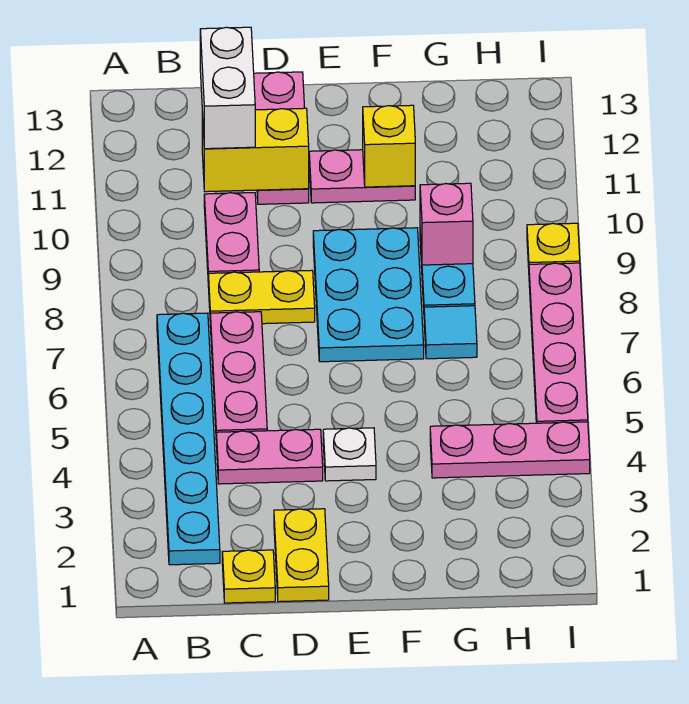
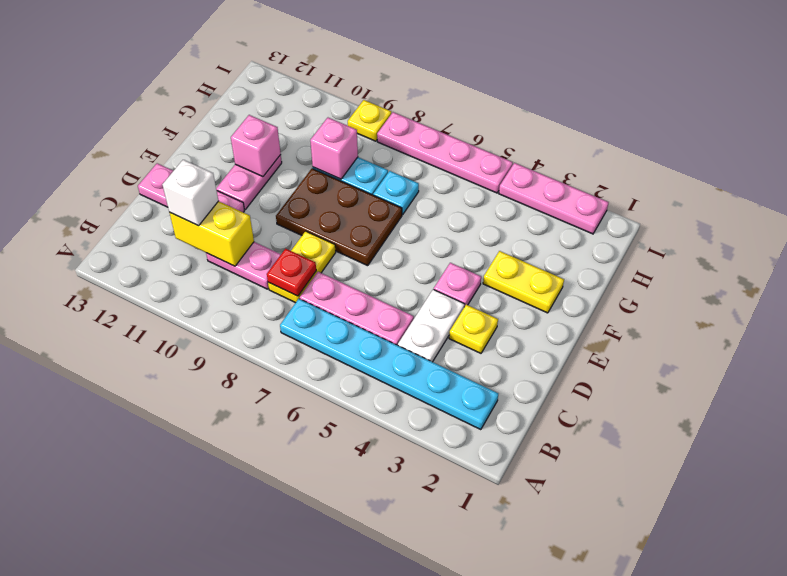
yellow plate C1 level 1 -> yellow plate D3 level 1
pink plate C4:D4 level 1 -> white plate C4:D4 level 1
none -> red plate C8 level 2
yellow brick C11:D11 level 2 -> yellow brick C10:C11 level 2
white brick C11:C12 level 3 -> white brick C11 level 3
yellow plate D1:D2 level 1 -> yellow plate F2:F3 level 1
white plate E4 level 1 -> pink plate E4 level 1
cyan plate E7:F9 level 1 -> brown plate E7:F9 level 1
yellow brick F11 level 2 -> pink brick F11 level 2
pink plate G4:I4 level 1 -> pink plate I2:I4 level 1
cyan tile G7 level 1 -> cyan plate G7 level 1

